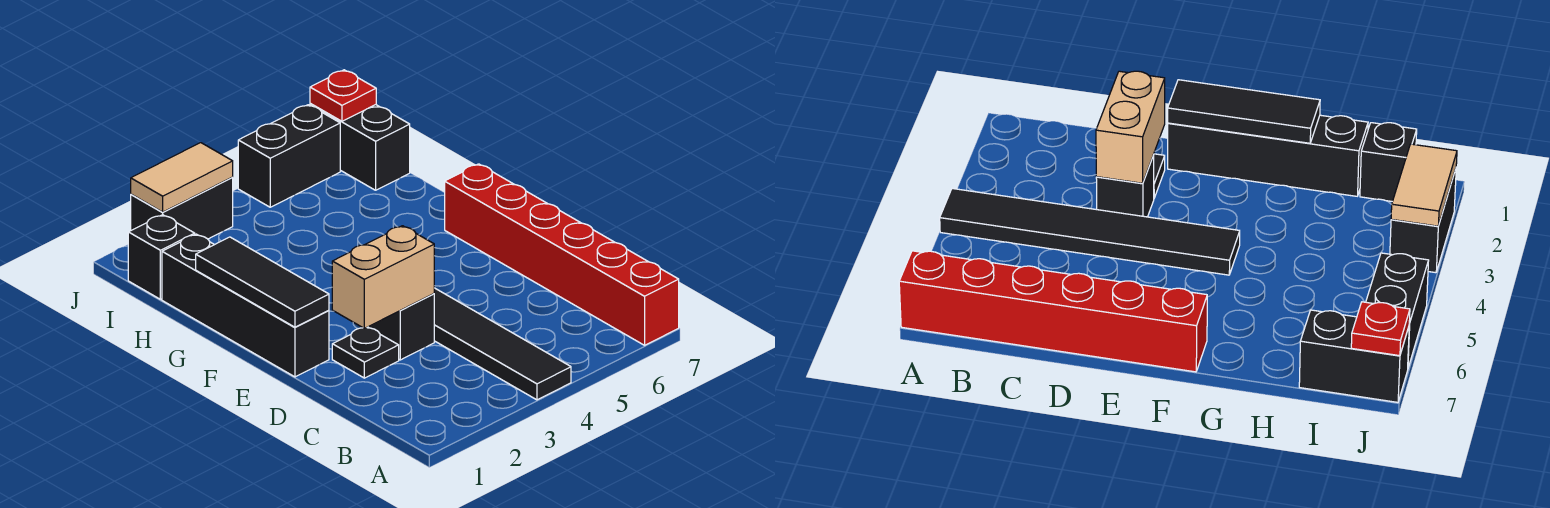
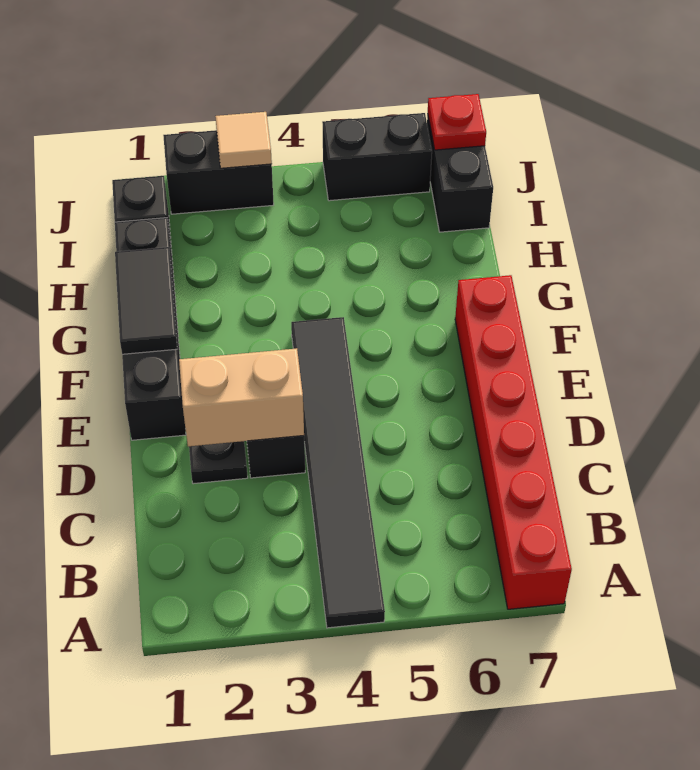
black tile E1:G1 level 2 -> black tile F1:G1 level 2
tan tile J2:J3 level 2 -> tan tile J3 level 2

